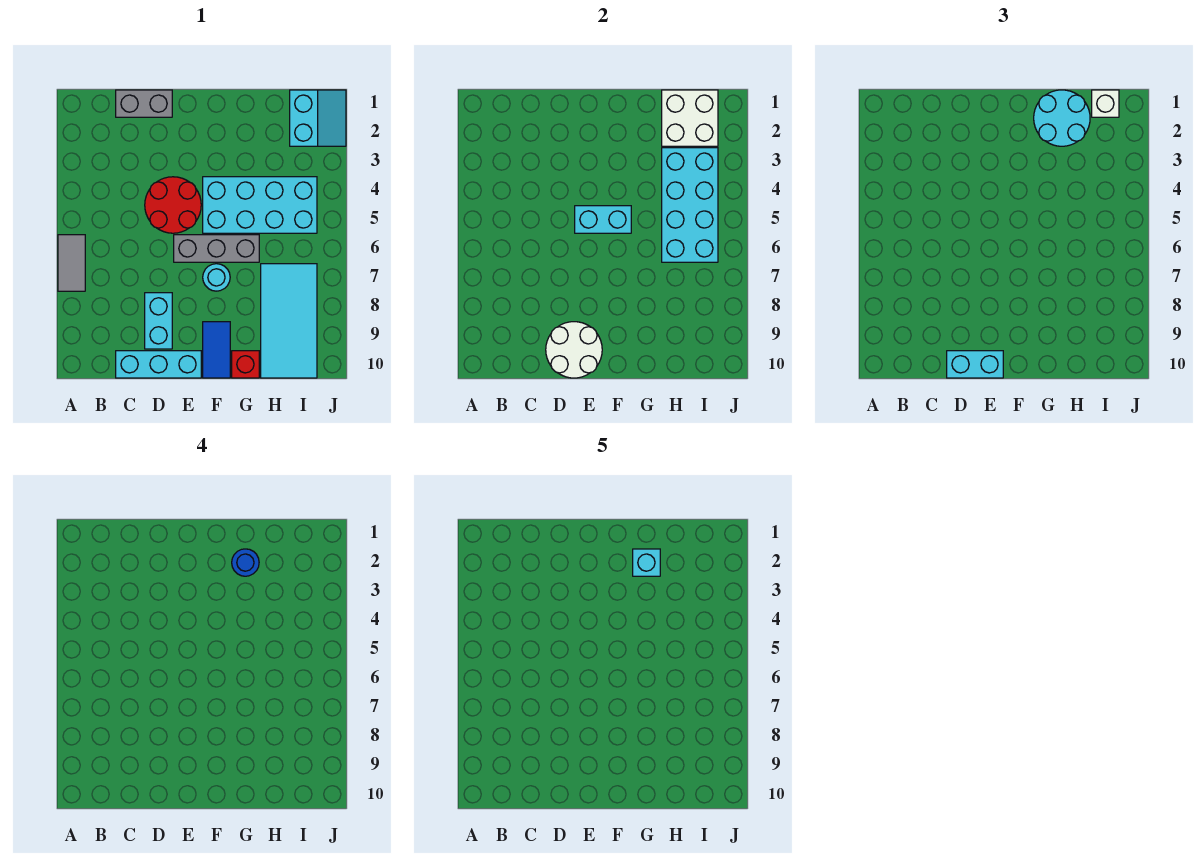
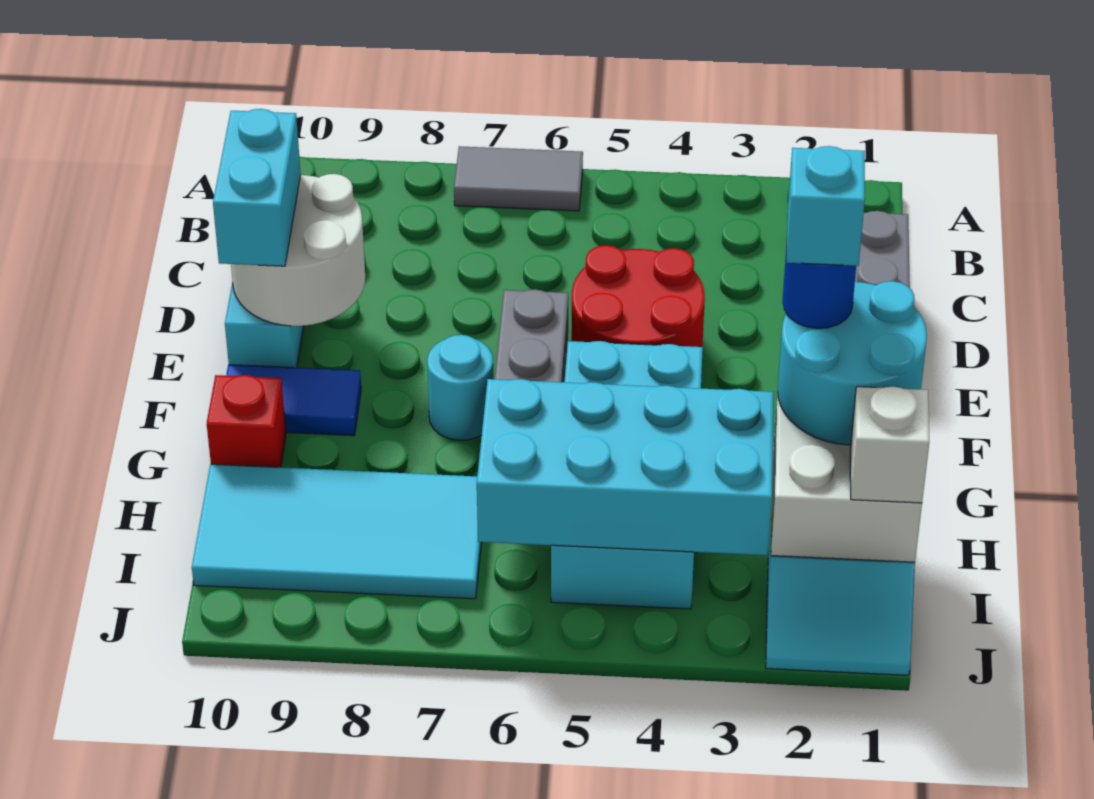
cyan brick D8:D9 level 1 -> none
cyan brick E5:F5 level 2 -> none

